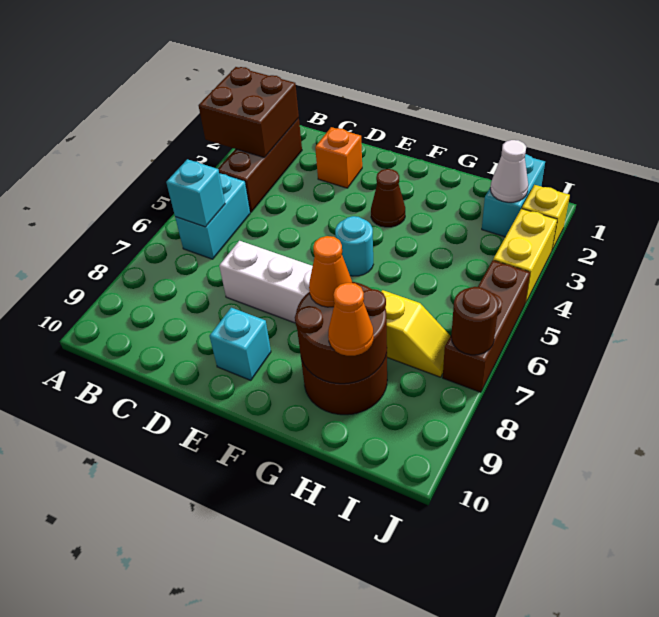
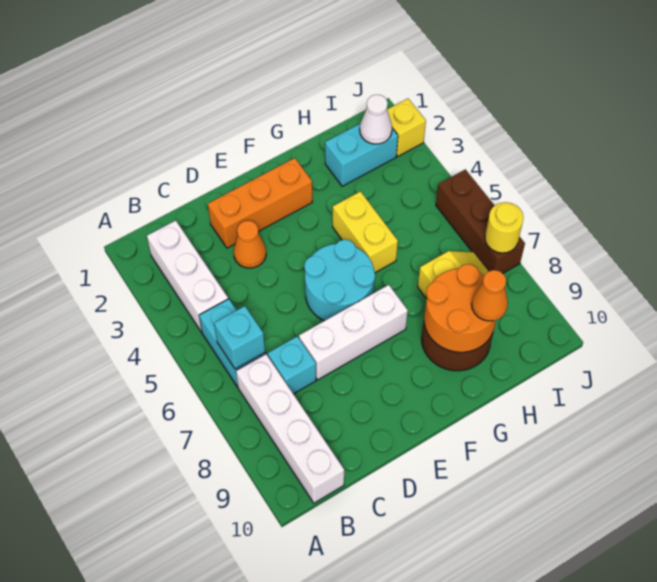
brown brick A2:B3 level 2 -> none
brown brick B2:B4 level 1 -> white brick B2:B4 level 1
none -> white brick B7:B10 level 1
orange brick D2 level 1 -> orange brick D2:F2 level 1
cyan brick E9 level 1 -> cyan brick C7 level 1
brown cone F3 level 1 -> none
cyan round brick F5 level 1 -> cyan round brick E5:F6 level 1
brown round brick G8:H9 level 2 -> orange round brick G8:H9 level 2
orange cone G8 level 3 -> orange cone D3 level 1
cyan brick I1:I2 level 1 -> cyan brick H2:I2 level 1
yellow brick J3:J4 level 1 -> yellow brick G4:G5 level 1
brown round brick J7 level 2 -> yellow round brick J7 level 2

